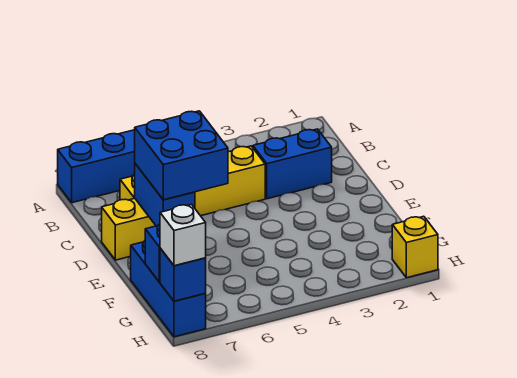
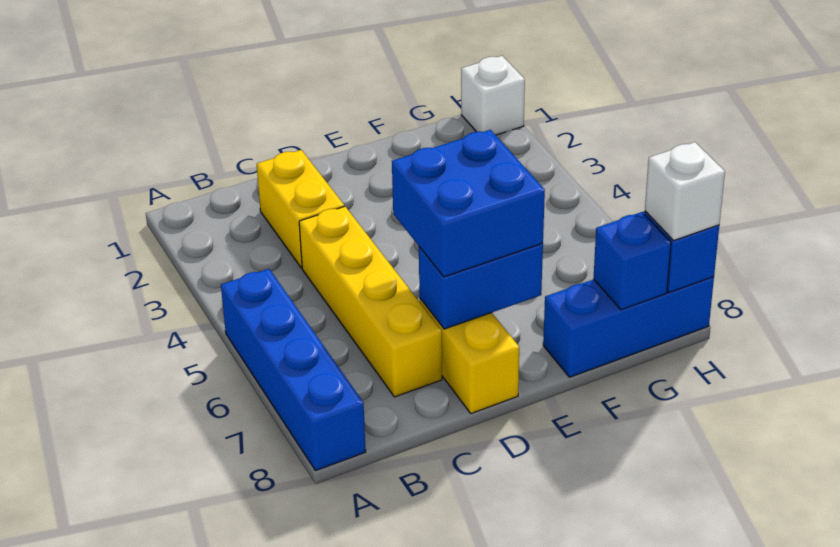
blue brick C2:C3 level 1 -> yellow brick C2:C3 level 1
yellow brick H1 level 1 -> white brick H1 level 1

